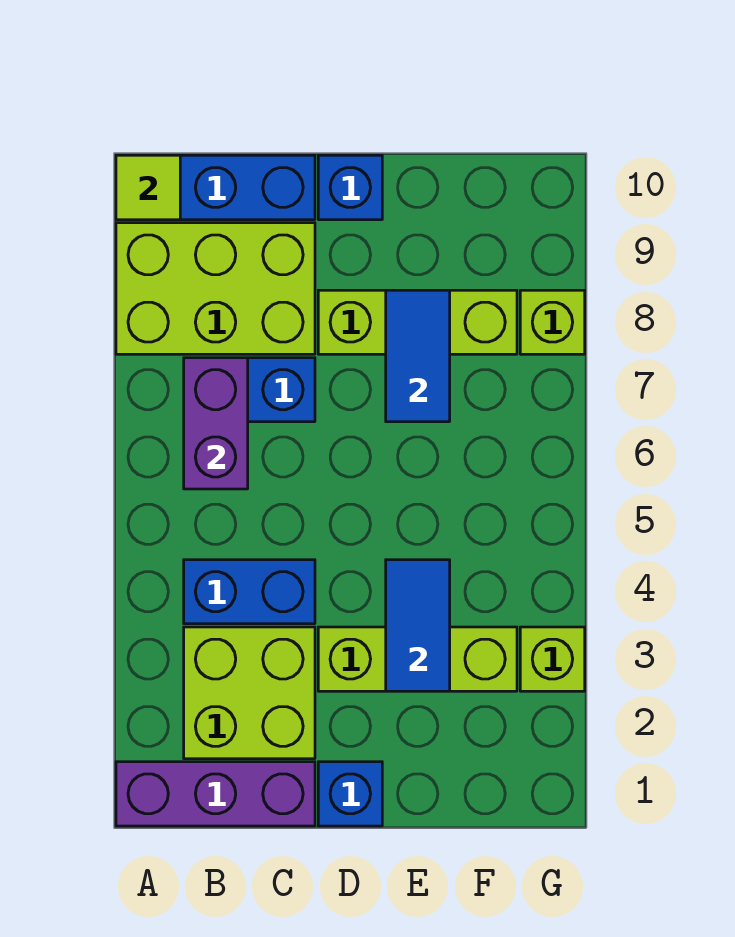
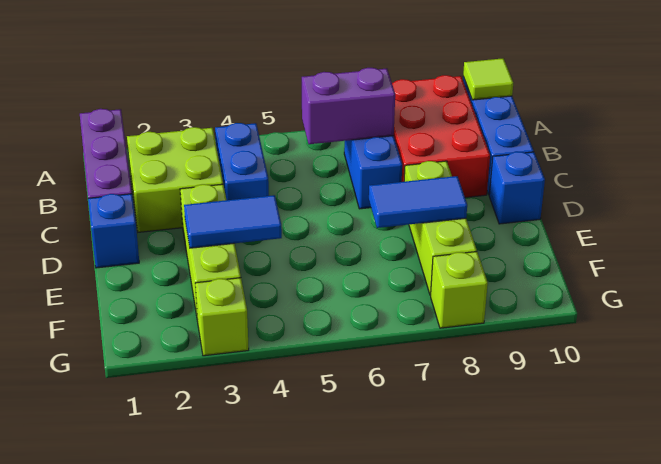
lime brick A8:C9 level 1 -> red brick A8:C9 level 1

